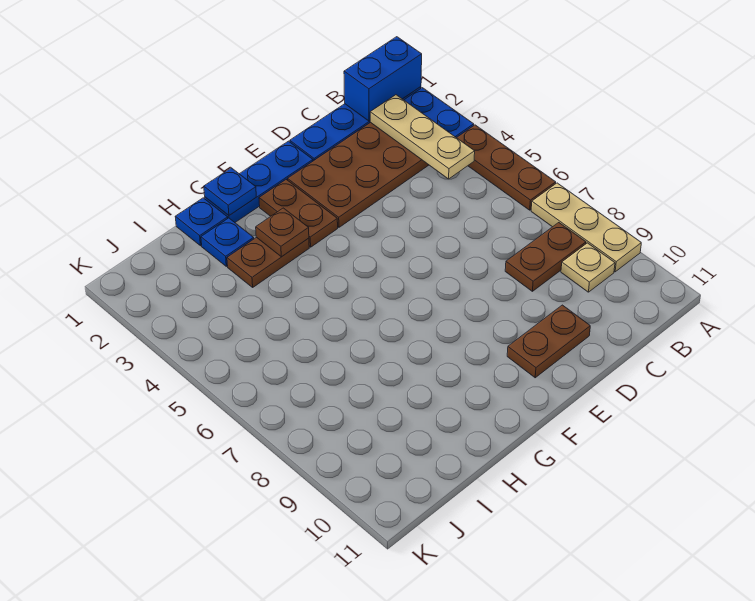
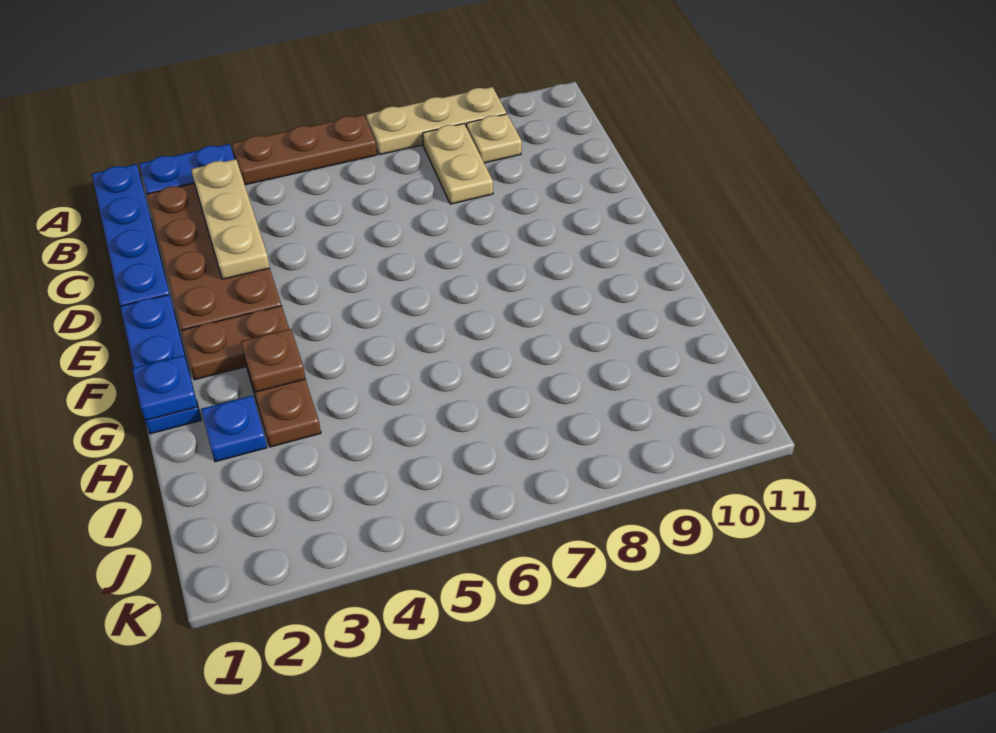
blue brick A1:B1 level 2 -> none
tan plate B2:B4 level 2 -> tan plate B3:D3 level 2
brown plate B8:C8 level 1 -> tan plate B8:C8 level 1
brown plate D10:E10 level 1 -> none
blue plate H1 level 1 -> none

